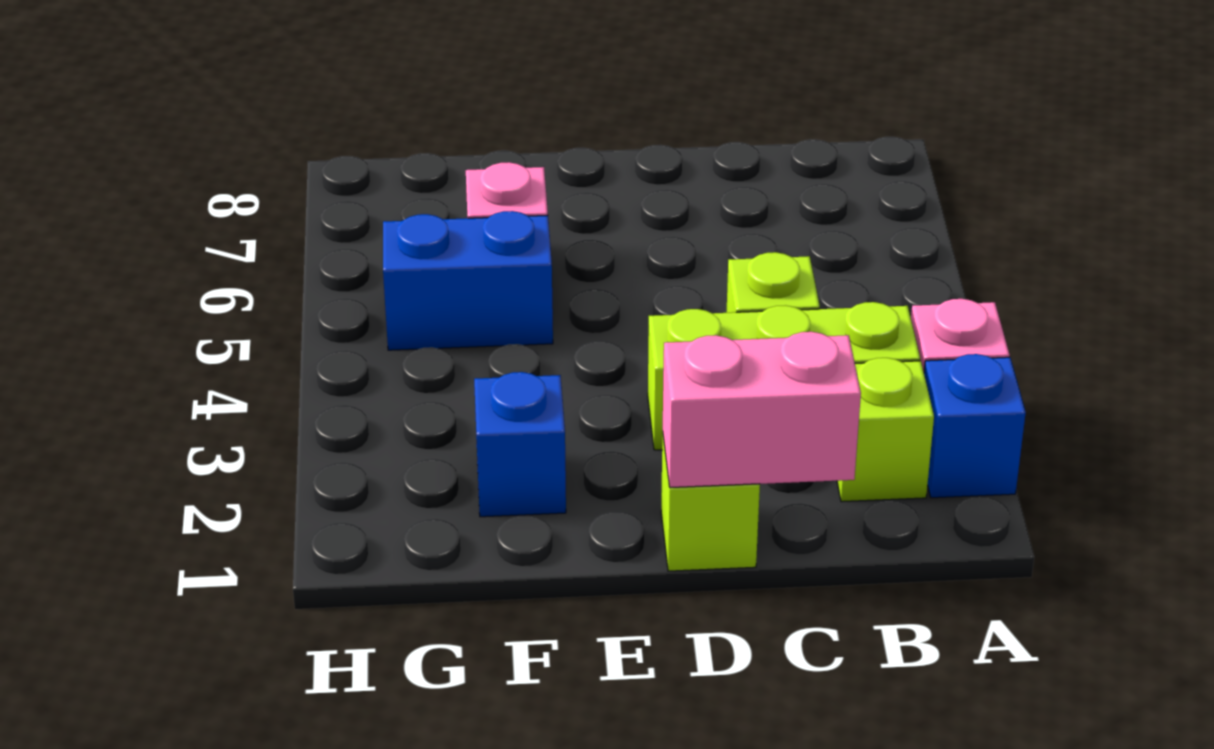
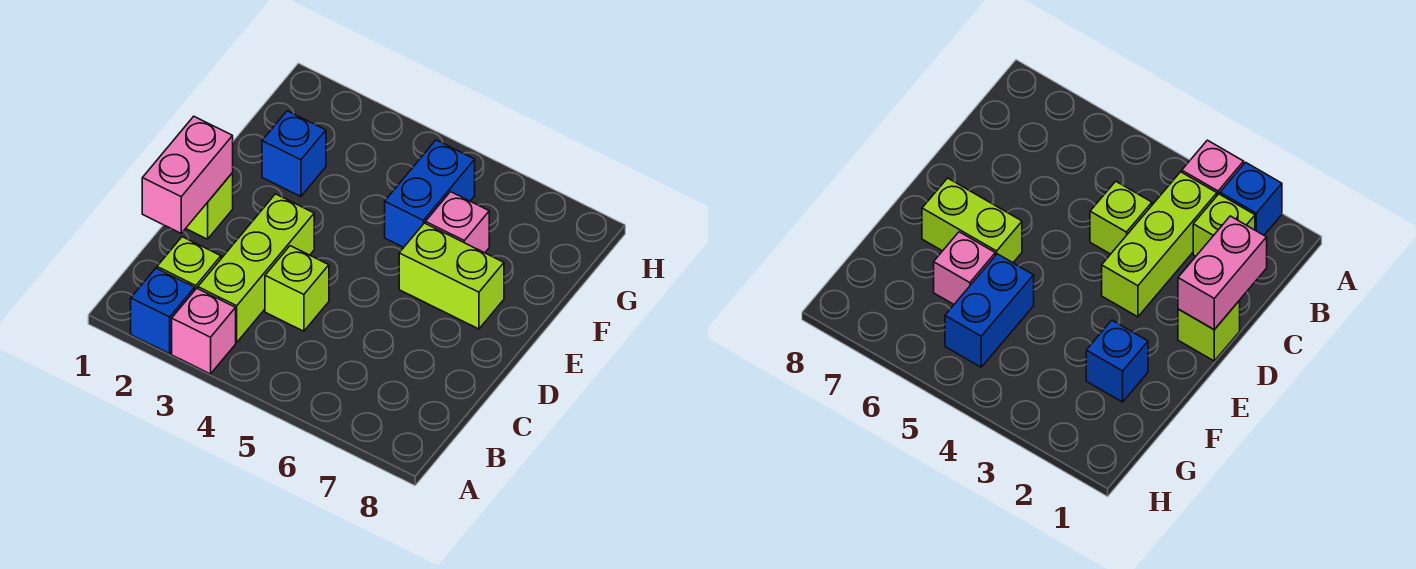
none -> lime brick E6:E7 level 1

